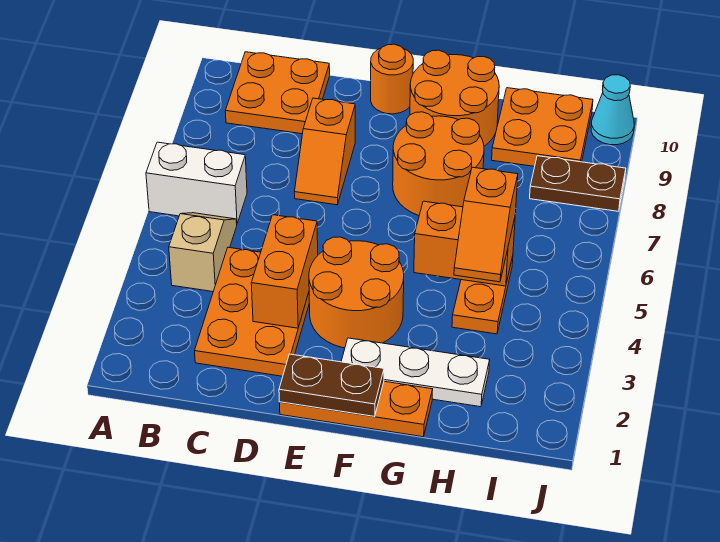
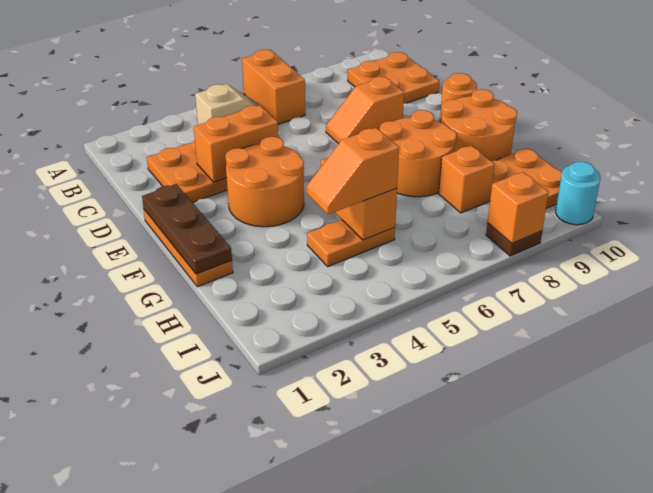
white brick A6:B6 level 1 -> orange brick A6:B6 level 1
brown plate E1:F1 level 2 -> brown plate E1:G1 level 2
white plate F2:H2 level 1 -> none
none -> orange brick H8 level 1
brown plate I8:J8 level 1 -> brown plate J8 level 1
none -> orange brick J8 level 2
cyan cone J10 level 1 -> cyan round brick J10 level 1

